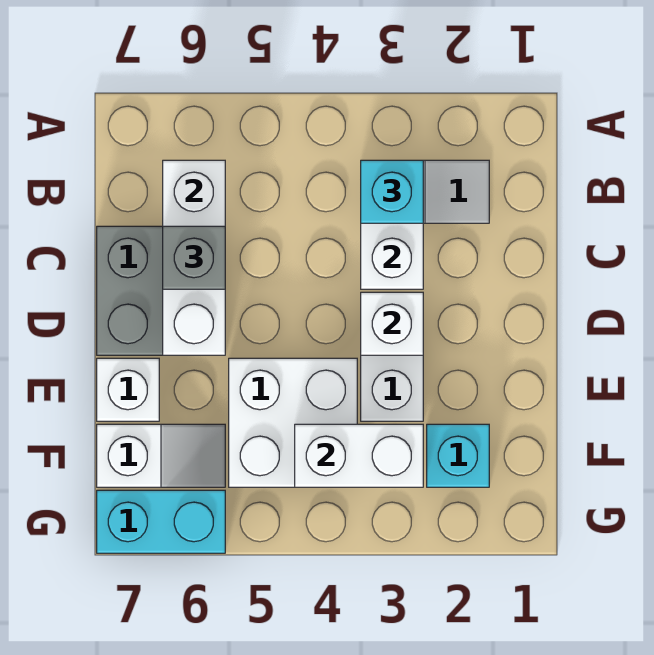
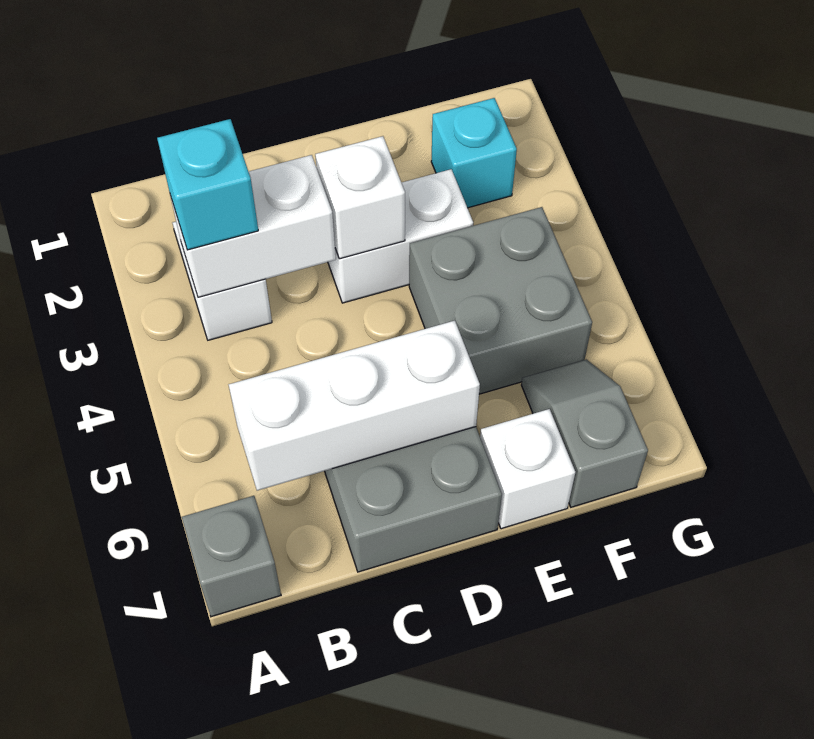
grey brick C6 level 3 -> grey brick A7 level 1
white brick E4:F5 level 1 -> grey brick E4:F5 level 1
white brick F3:F4 level 2 -> none
white slope F6:F7 level 1 top 7 -> grey slope F6:F7 level 1 top 7
cyan brick G6:G7 level 1 -> none

